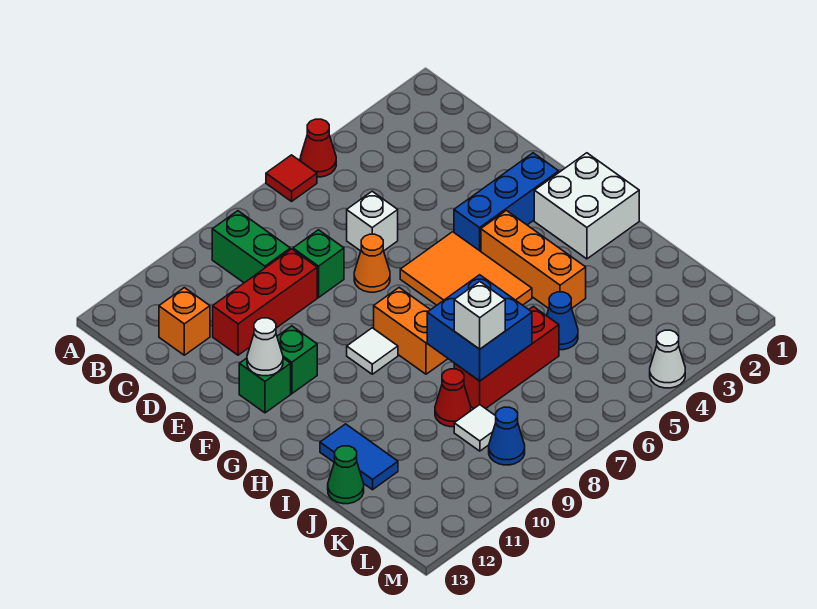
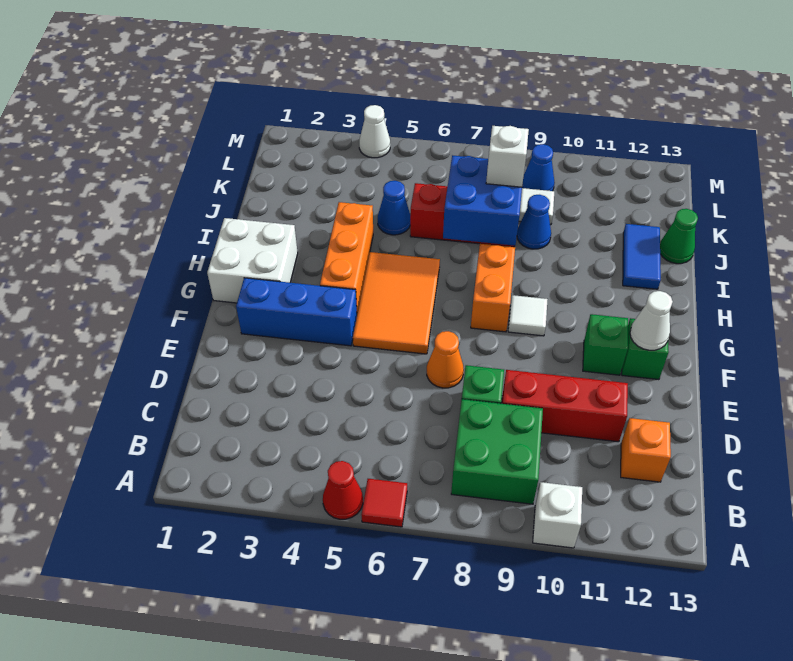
green brick B9:C9 level 1 -> green brick B8:C9 level 1
white brick D6 level 1 -> white brick A10 level 1
red cone J9 level 1 -> blue cone J9 level 1

